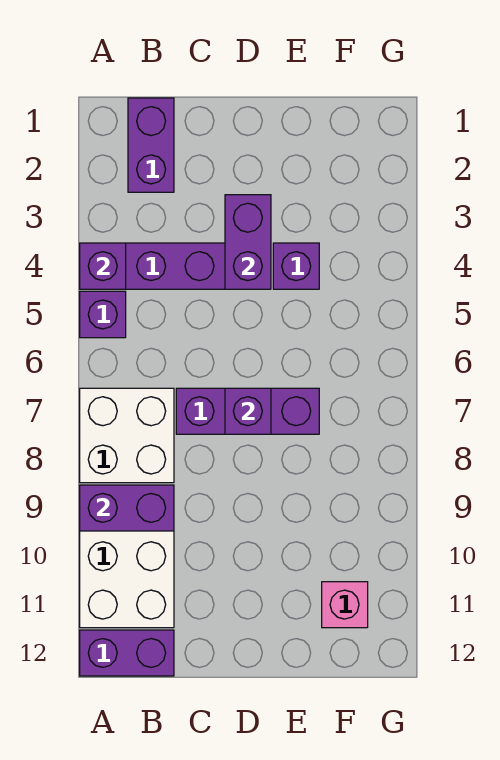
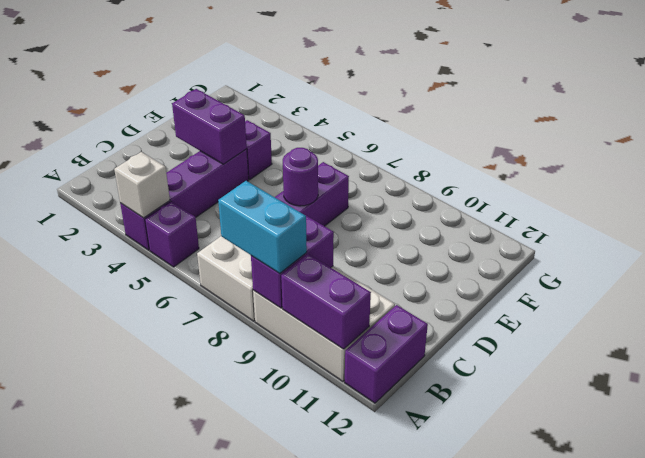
purple brick A4 level 2 -> white brick A4 level 2
none -> cyan brick A8:A9 level 3
purple brick B1:B2 level 1 -> purple brick A10:A11 level 2
purple brick D7 level 2 -> purple round brick D7 level 2
pink brick F11 level 1 -> none

